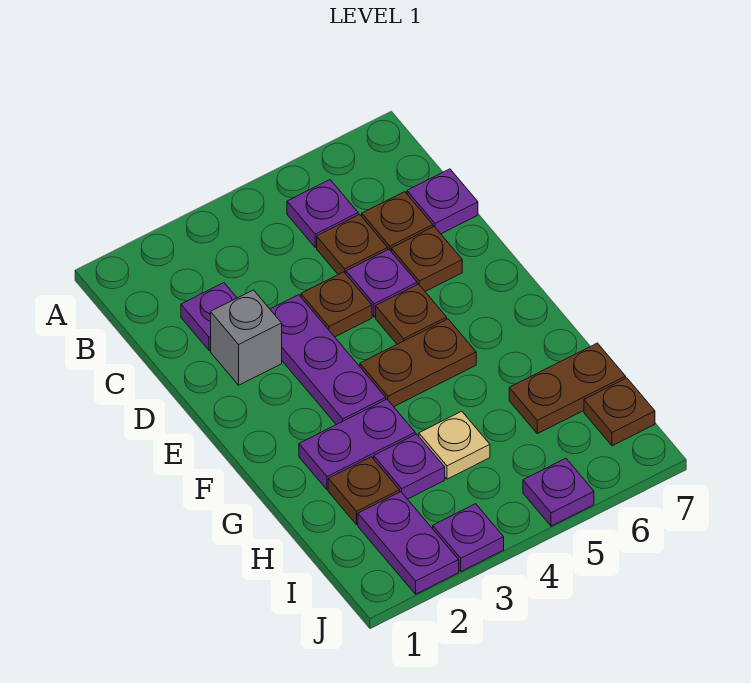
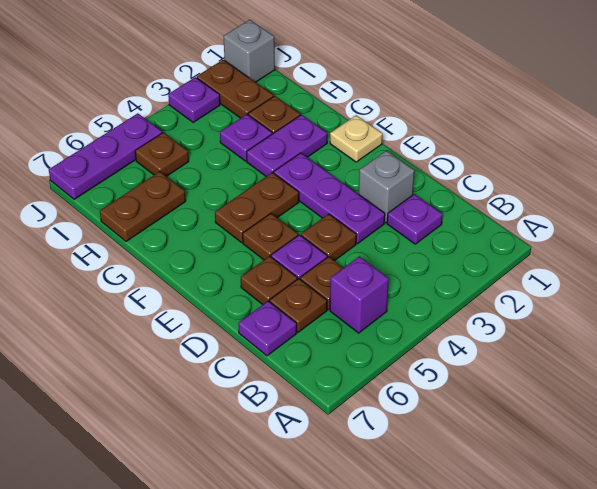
purple plate B5 level 1 -> purple brick B5 level 1
tan plate H4 level 1 -> tan plate F1 level 1
purple plate I2:J2 level 1 -> brown plate I2:J2 level 1
brown plate I7 level 1 -> brown plate I5 level 1
none -> grey brick J1 level 1
purple plate J5 level 1 -> purple plate J5:J7 level 1

